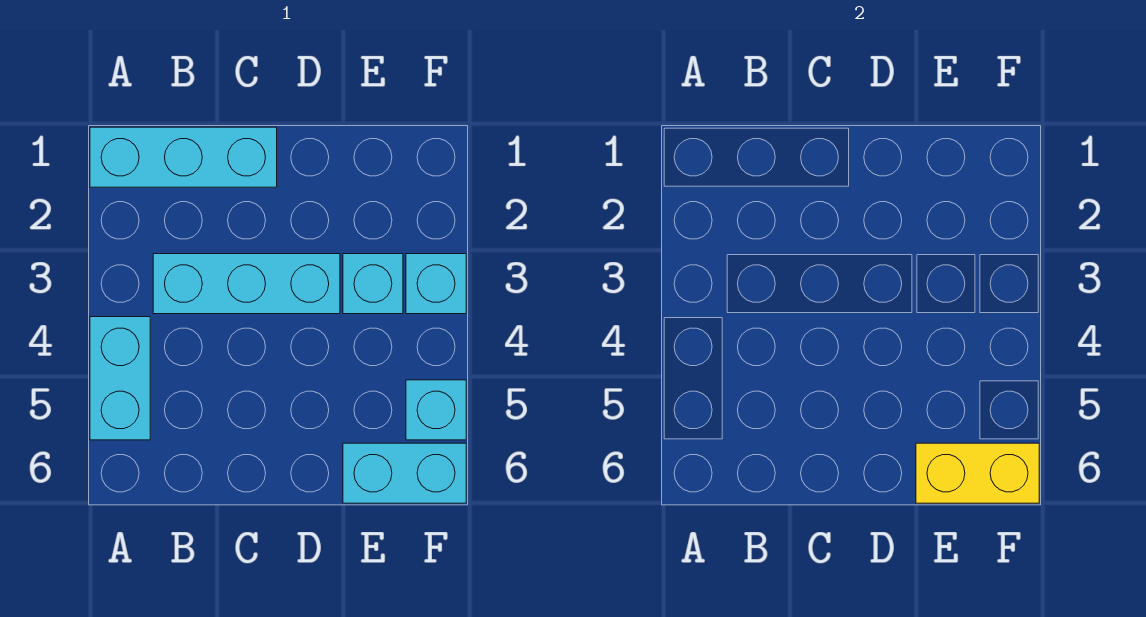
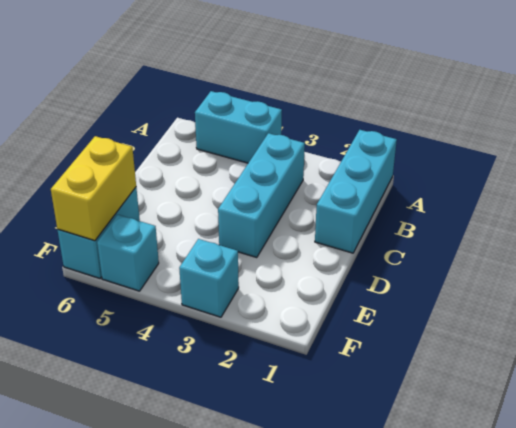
cyan brick E3 level 1 -> none

